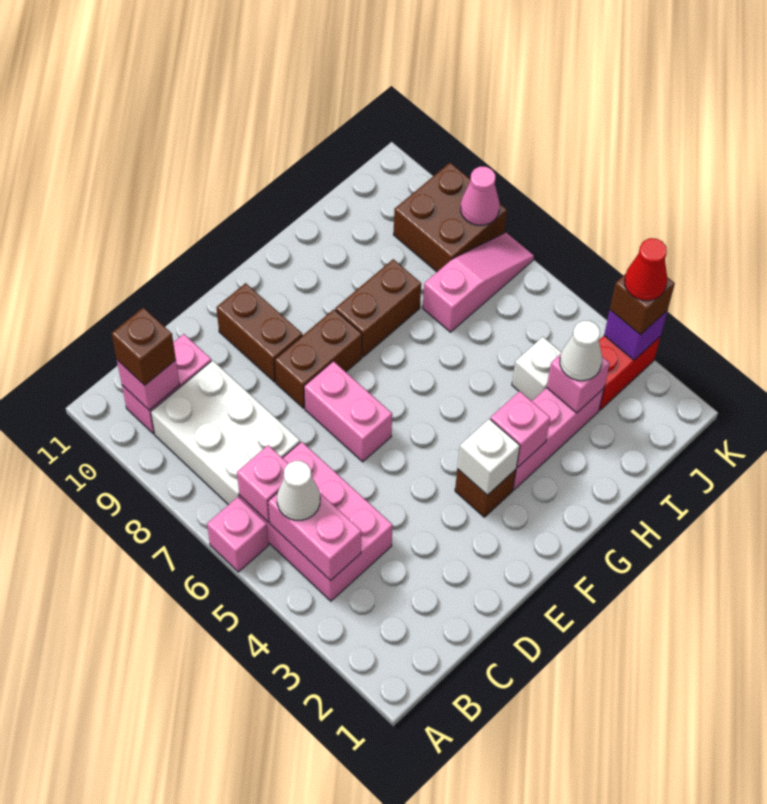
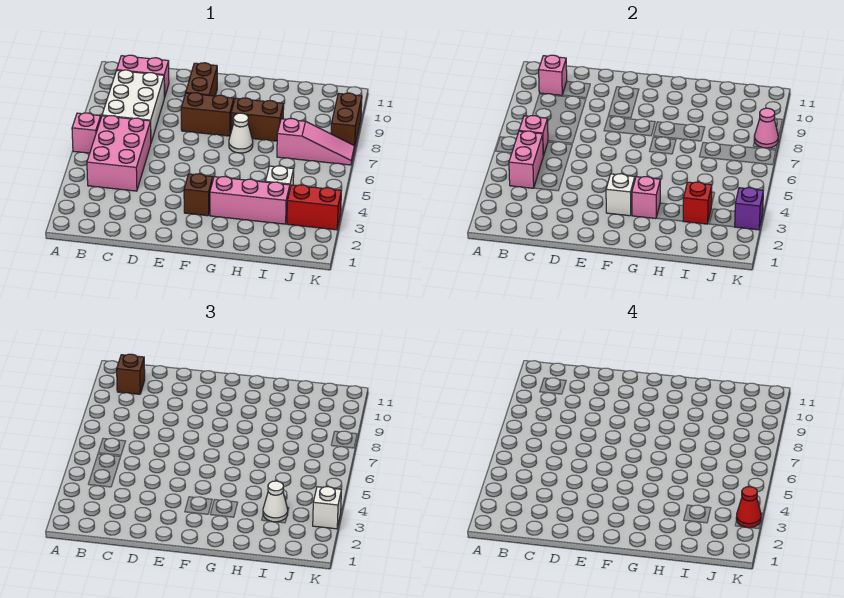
white cone B5 level 3 -> white cone G7 level 1
pink brick E6:E7 level 1 -> none
pink brick I3 level 2 -> red brick I3 level 2
brown brick J8:K9 level 1 -> brown brick K8:K9 level 1
brown brick K3 level 3 -> white brick K3 level 3

